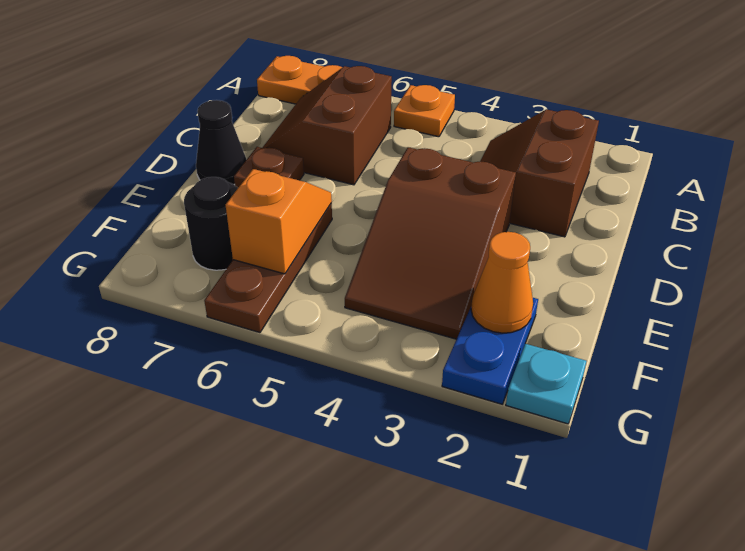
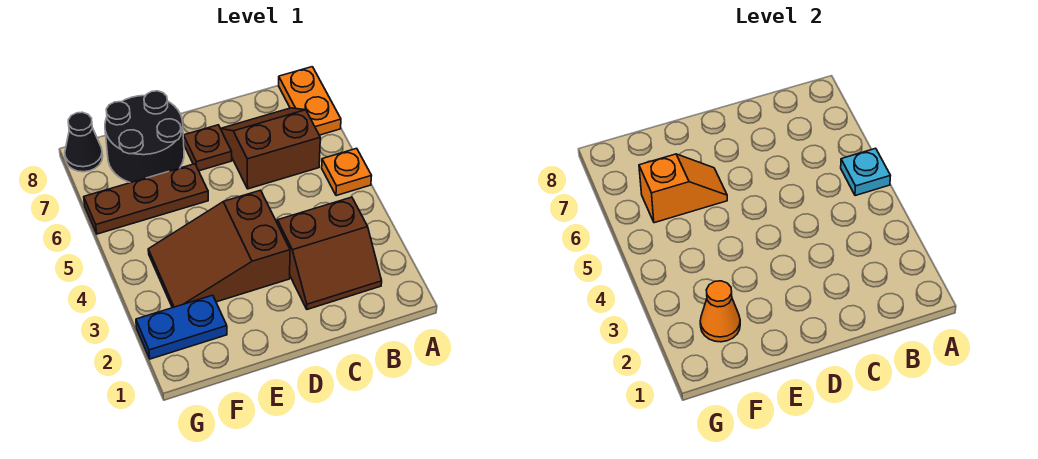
brown slope B2:C3 level 1 top 2 -> brown slope B2:C3 level 1 top 3
black cone D8 level 1 -> black cone G8 level 1
black round brick F7 level 1 -> black round brick E7:F8 level 1
cyan plate G1 level 1 -> cyan plate A5 level 2

